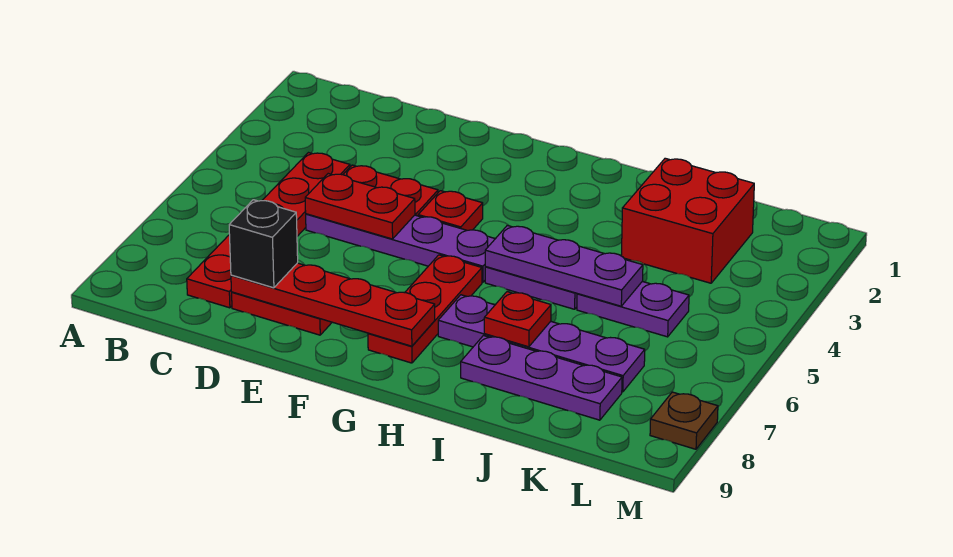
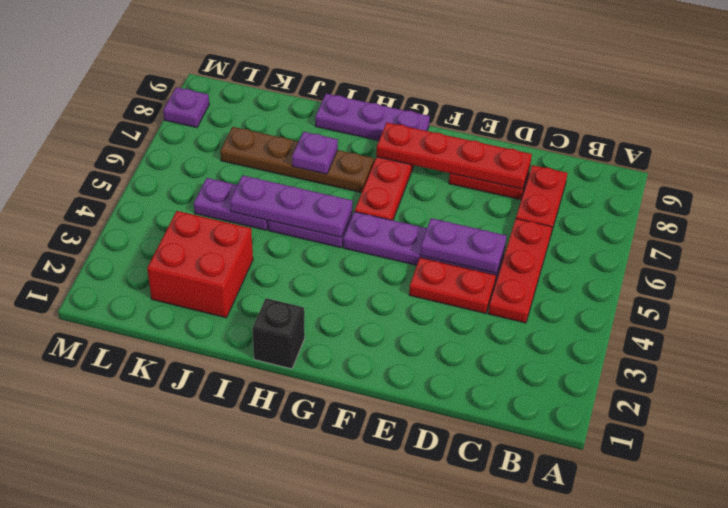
red plate D5:E5 level 2 -> purple plate D5:E5 level 2
black brick D8 level 3 -> black brick H1 level 1
red plate F4 level 1 -> none
purple plate H7:K7 level 1 -> brown plate H7:K7 level 1
red plate I7 level 2 -> purple plate I7 level 2
purple plate I8:K8 level 1 -> purple plate G9:I9 level 1
brown plate M8 level 1 -> purple plate M8 level 1

